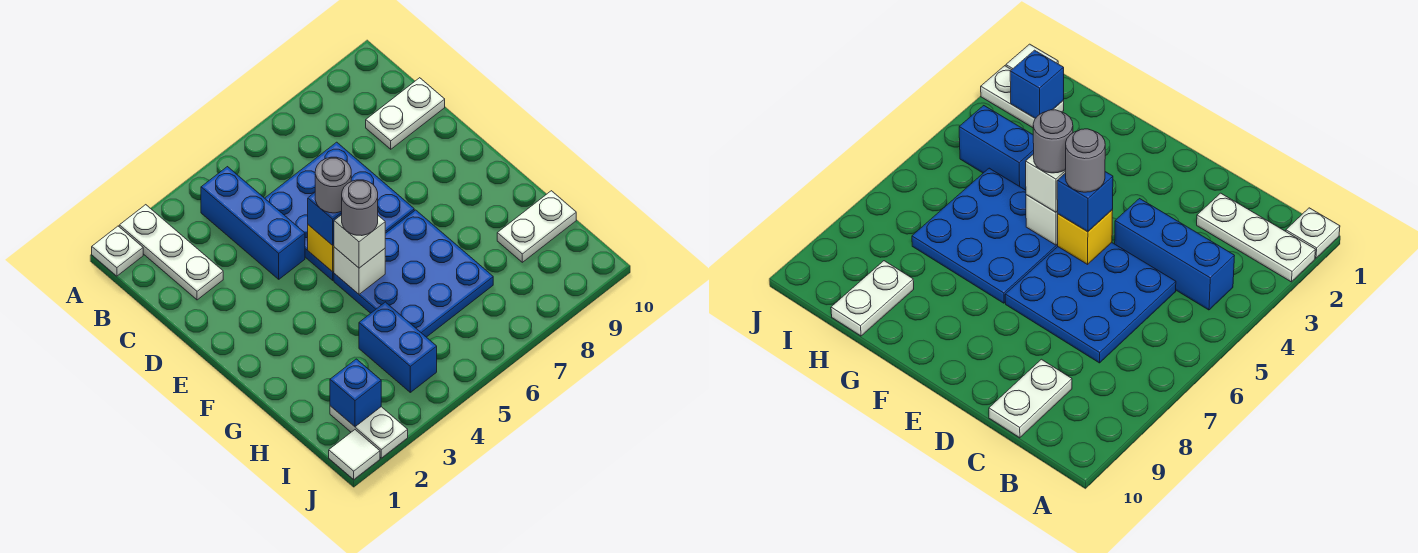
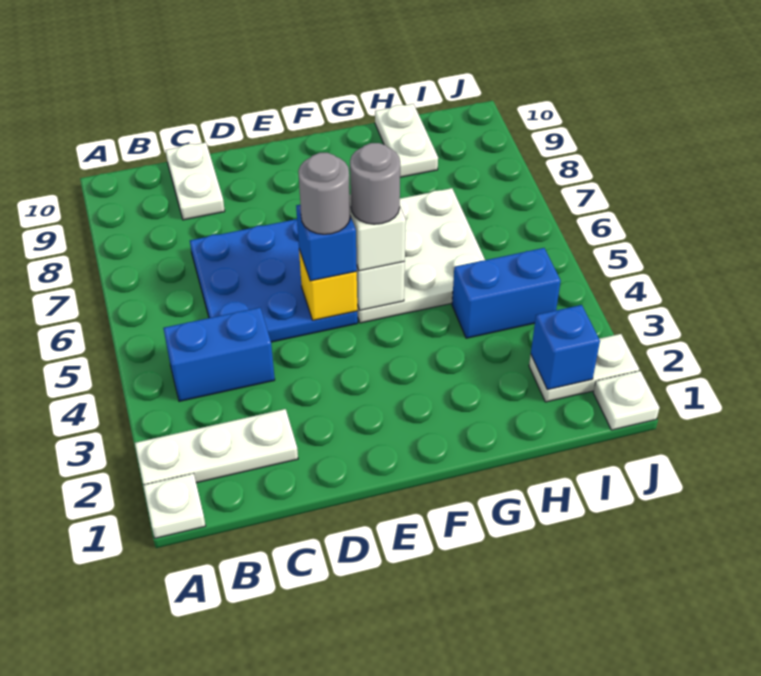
blue brick B4:D4 level 1 -> blue brick B4:C4 level 1
blue plate F5:H7 level 1 -> white plate F5:H7 level 1
white tile J1 level 1 -> white plate J1 level 1

